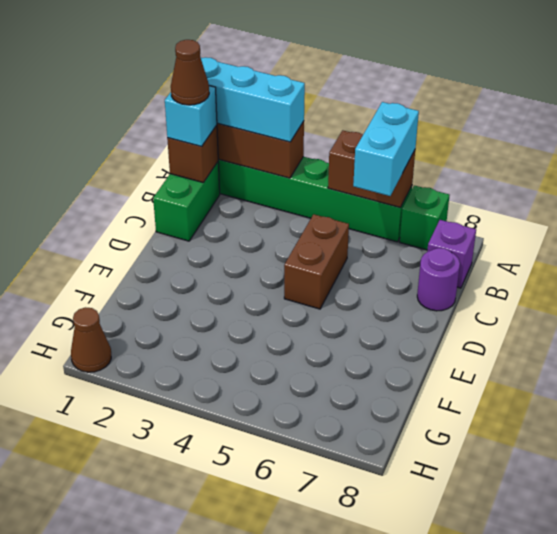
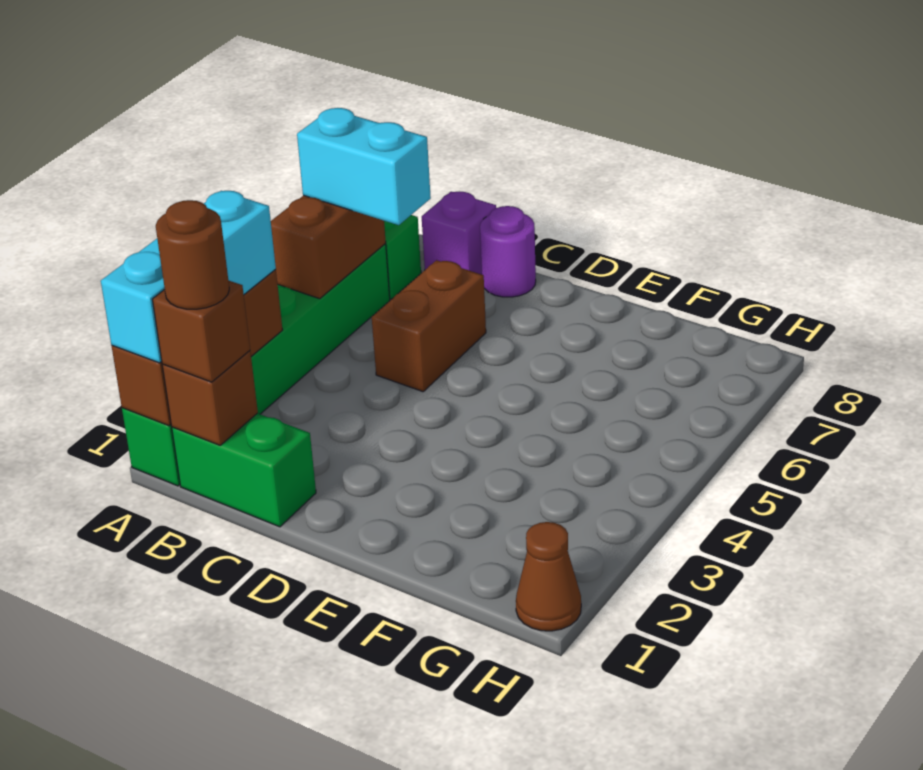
cyan brick B1 level 3 -> brown brick B1 level 3
brown cone B1 level 4 -> brown round brick B1 level 4
brown brick C5:D5 level 1 -> brown brick C5:C6 level 1

